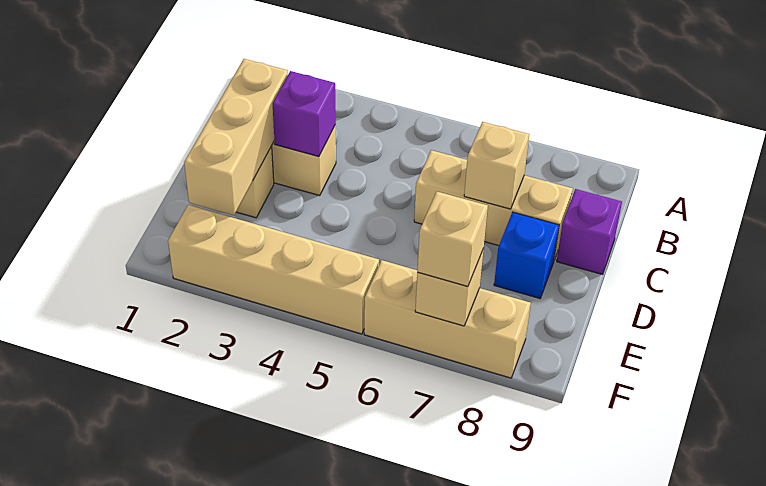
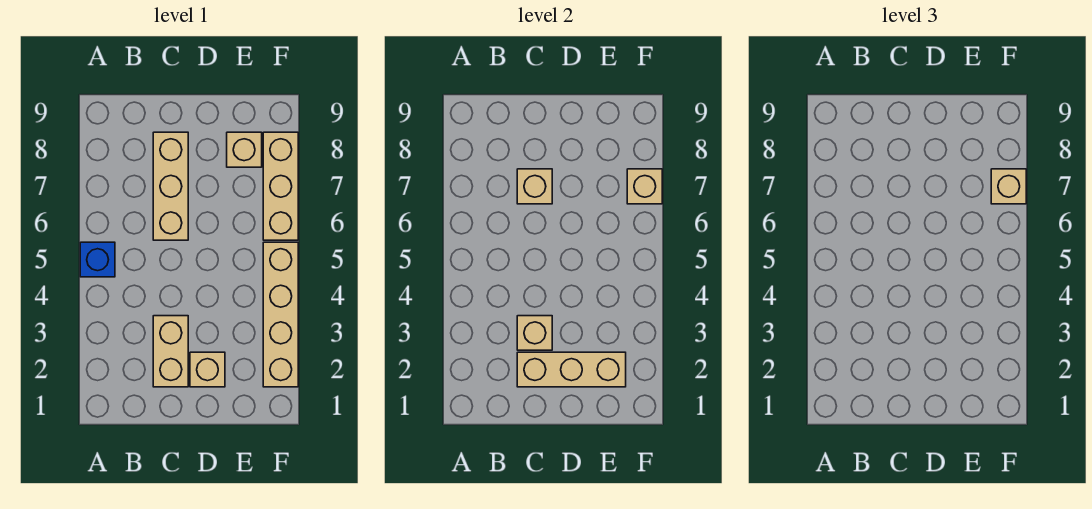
purple brick C3 level 2 -> tan brick C3 level 2
purple brick C9 level 1 -> none
blue brick D8 level 1 -> blue brick A5 level 1
none -> tan brick E8 level 1

